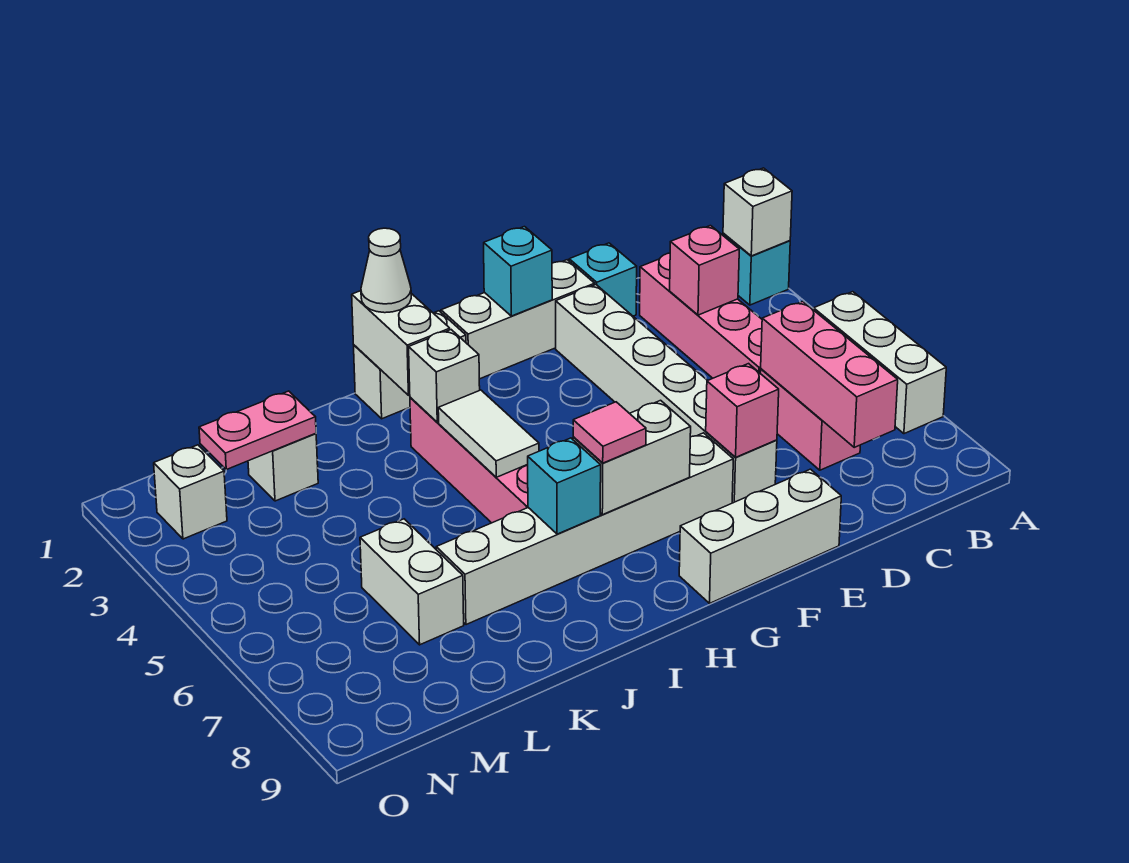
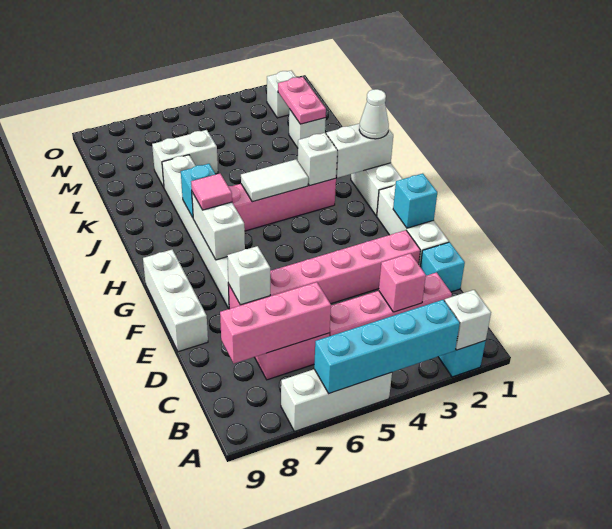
none -> cyan brick A3:A6 level 2
white brick E2:E7 level 1 -> pink brick E2:E7 level 1
pink brick E7 level 2 -> white brick E7 level 2

